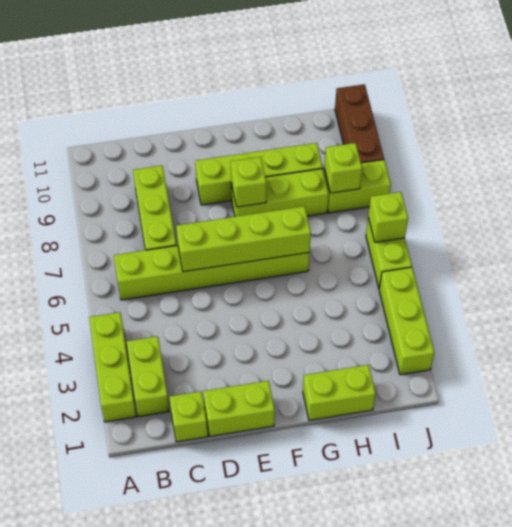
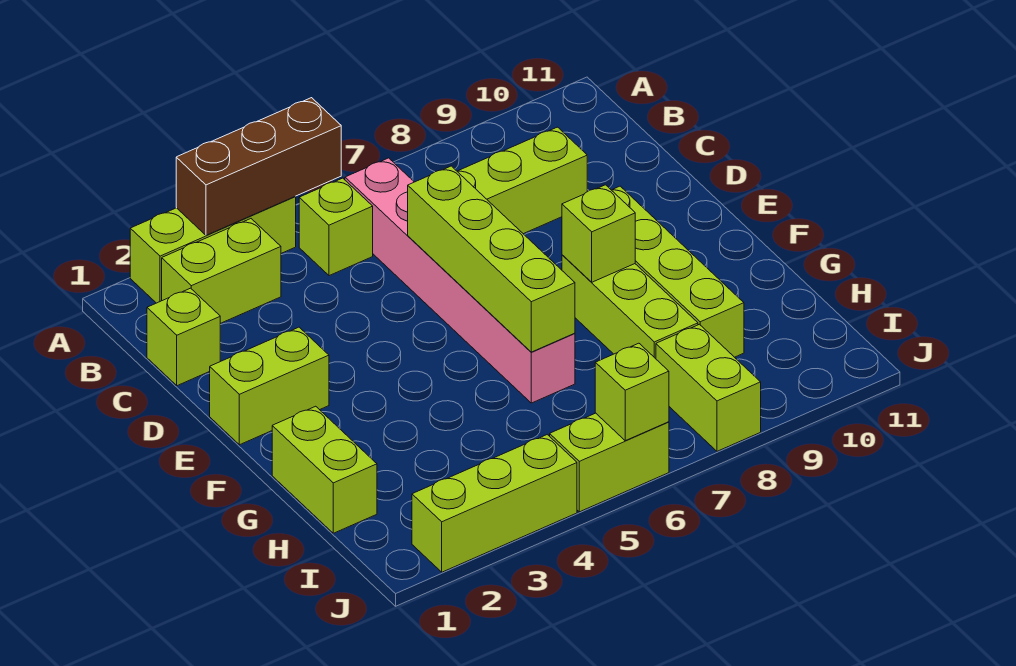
lime brick B6:G6 level 1 -> pink brick B6:G6 level 1
lime brick D1:E1 level 1 -> lime brick E1:E2 level 1
lime brick I8 level 2 -> lime brick B5 level 1
brown brick J9:J11 level 1 -> brown brick A3:A5 level 2

